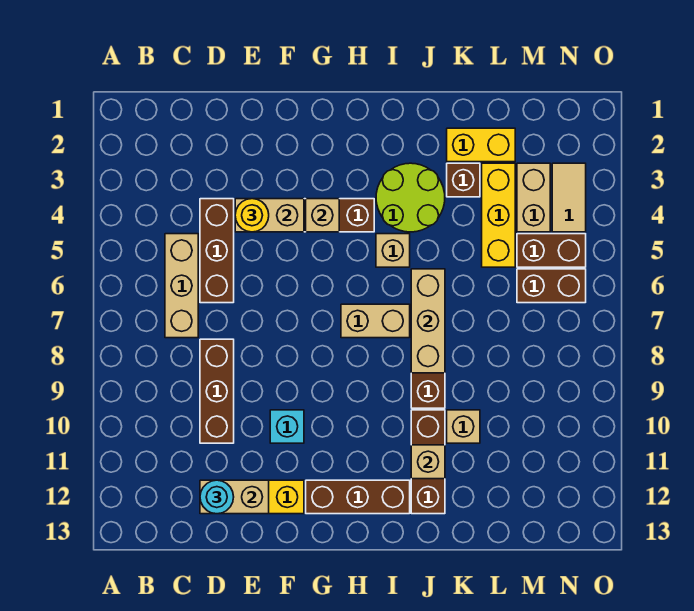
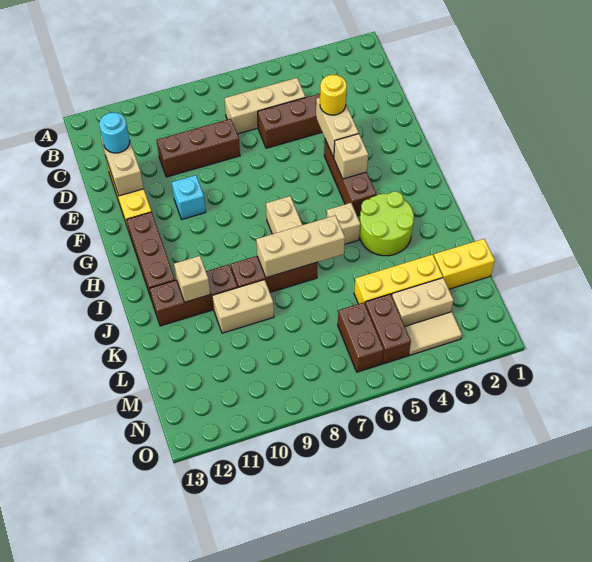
yellow brick K2:L2 level 1 -> yellow brick L1:L2 level 1
brown brick K3 level 1 -> none
tan brick K10 level 1 -> tan brick K9:K10 level 1

